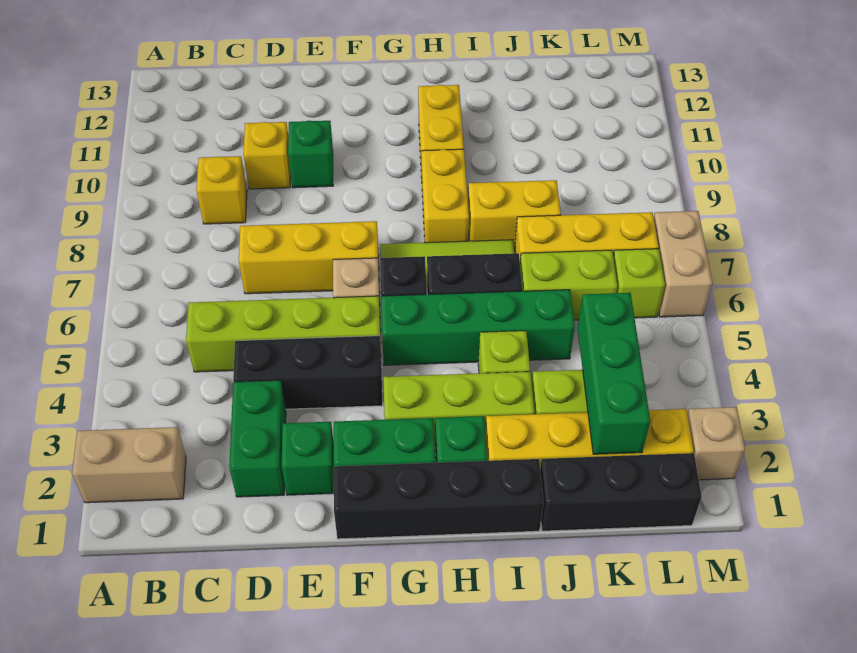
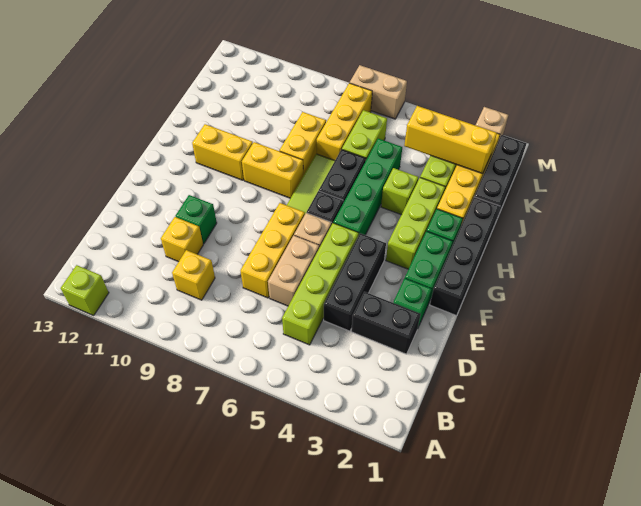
tan brick A2:B2 level 1 -> tan brick D6:E6 level 1
green brick D2:D3 level 1 -> black brick D2:D3 level 1
green brick K2:K4 level 2 -> yellow brick K2:K4 level 2
lime brick L6 level 1 -> lime brick A12 level 1

